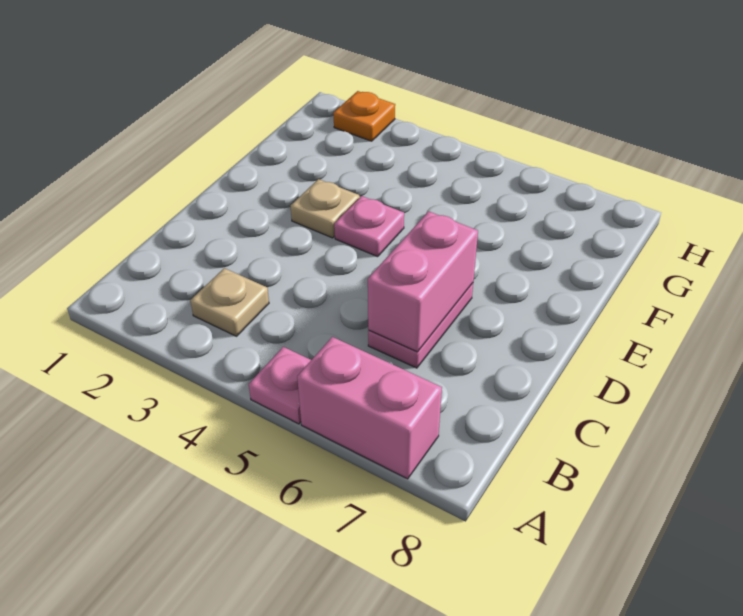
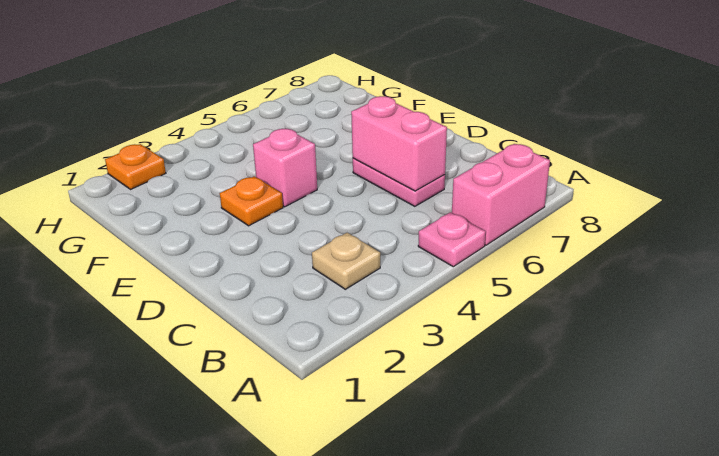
tan plate E3 level 1 -> orange plate E3 level 1
pink plate E4 level 1 -> pink brick E4 level 1

